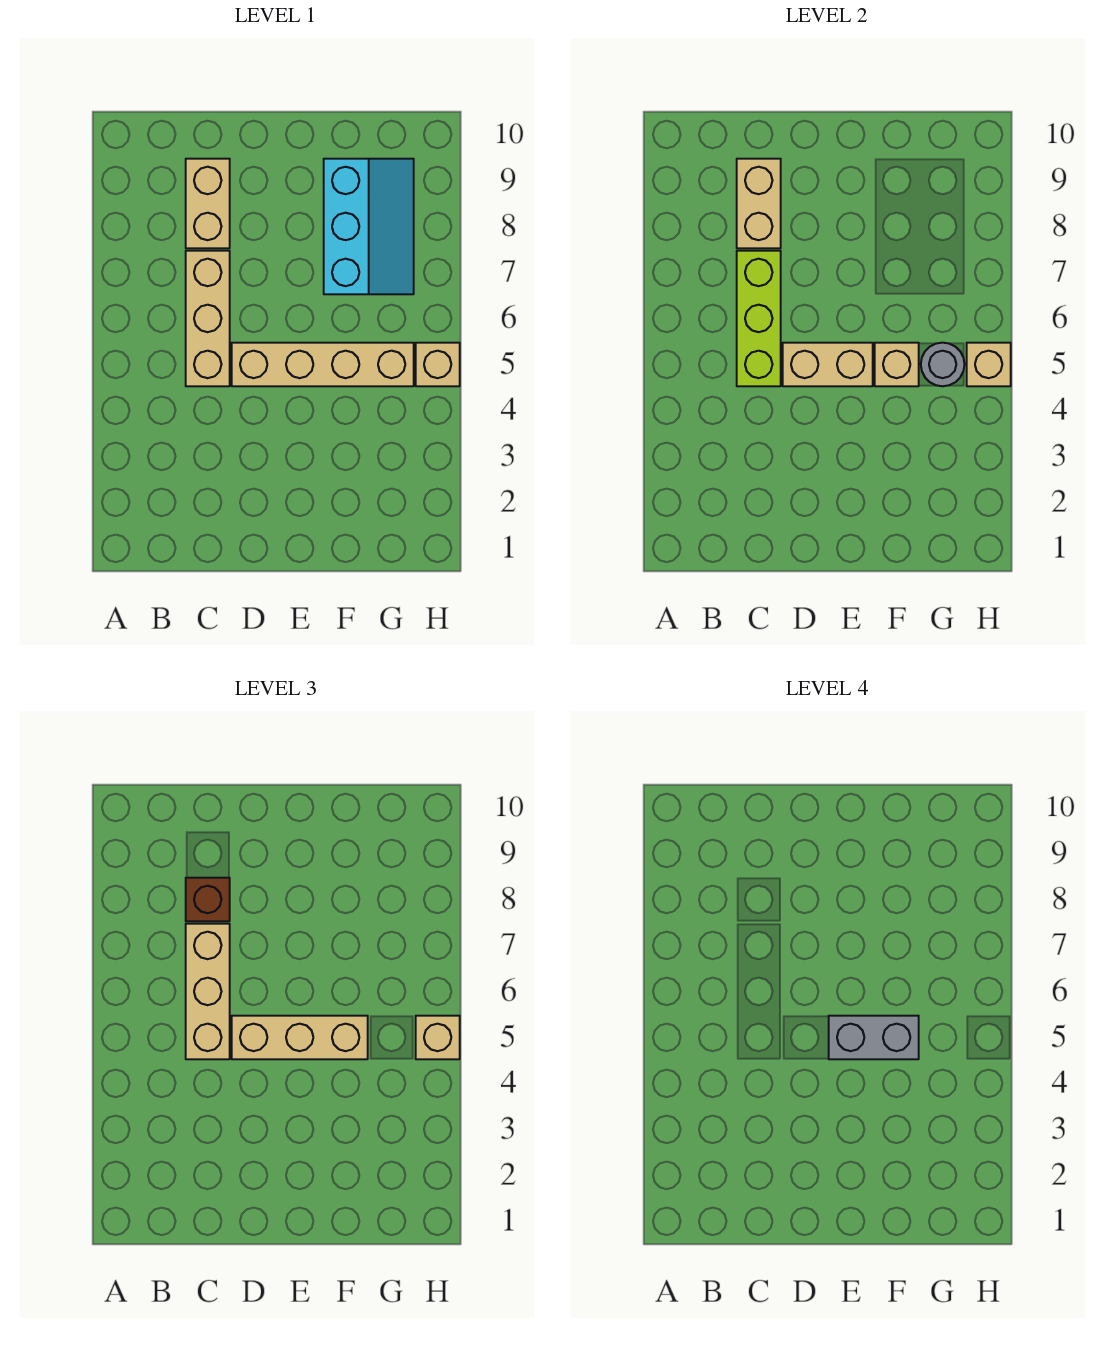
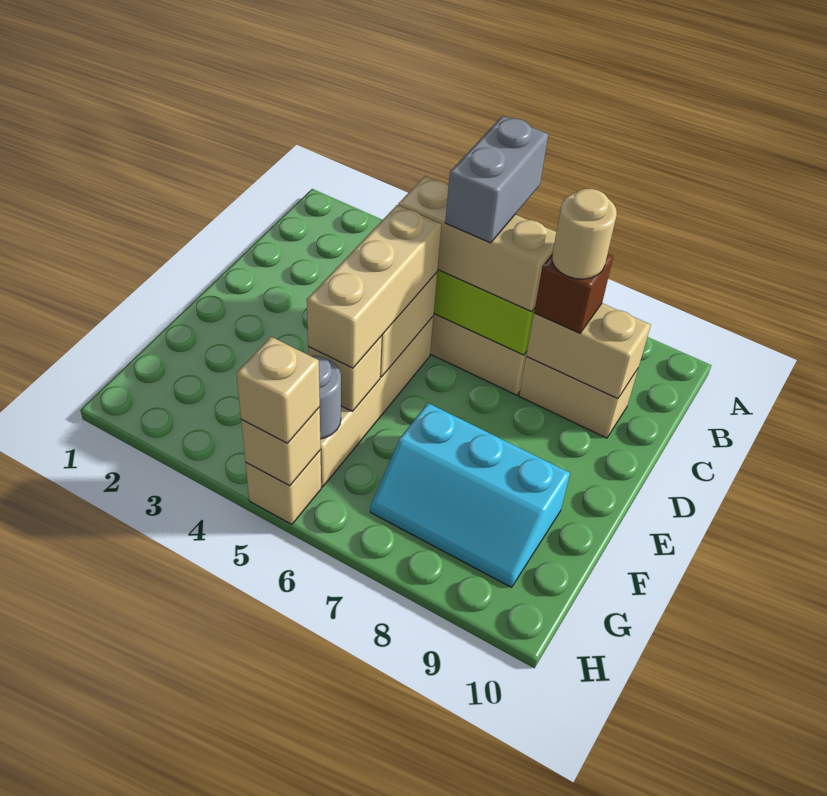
none -> tan round brick C8 level 4
grey brick E5:F5 level 4 -> grey brick B6:C6 level 4

